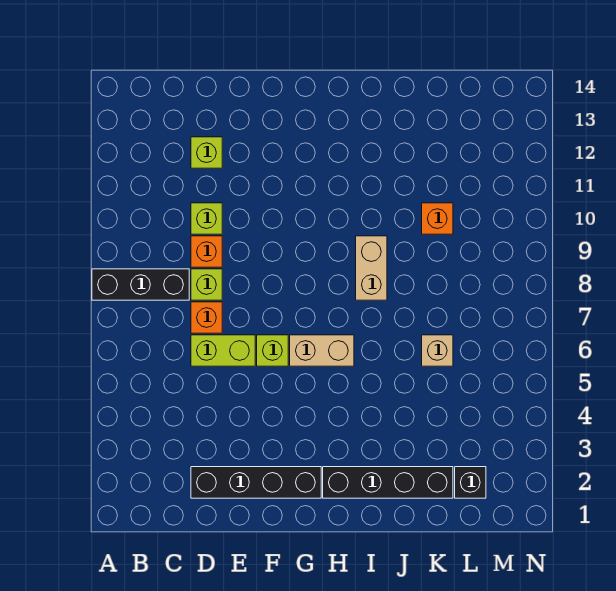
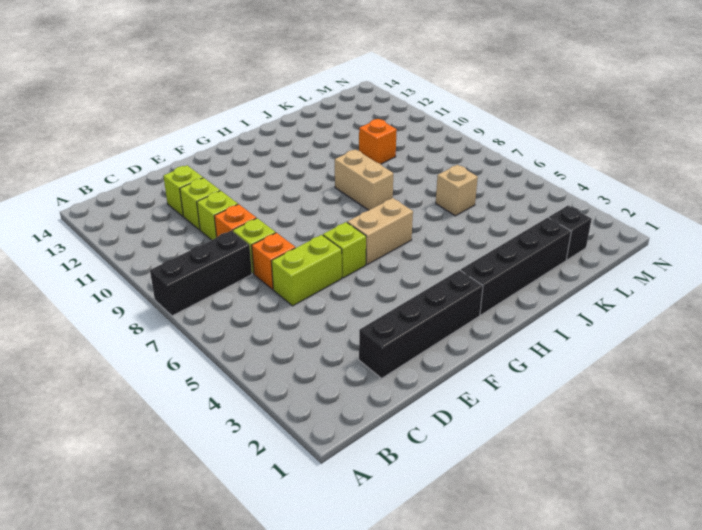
none -> lime brick D11 level 1

